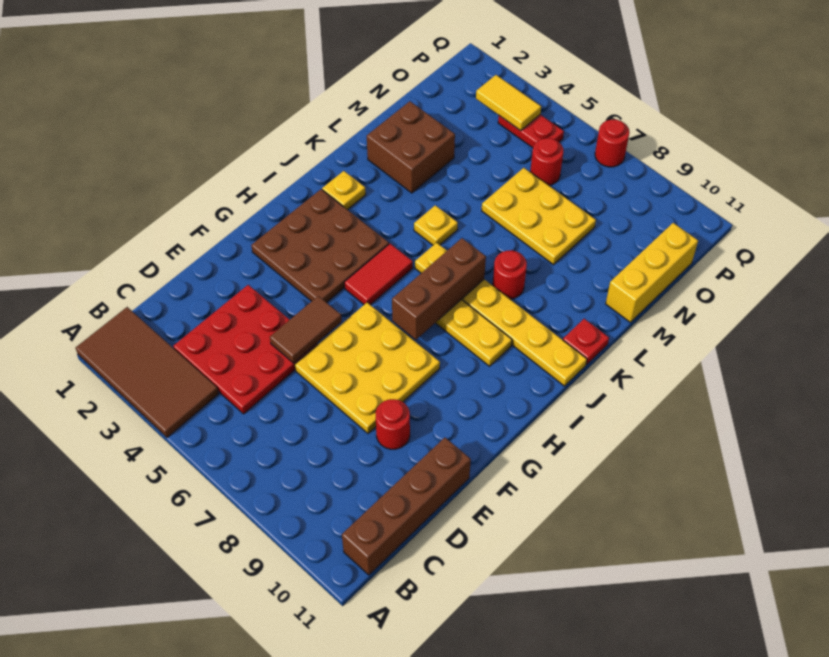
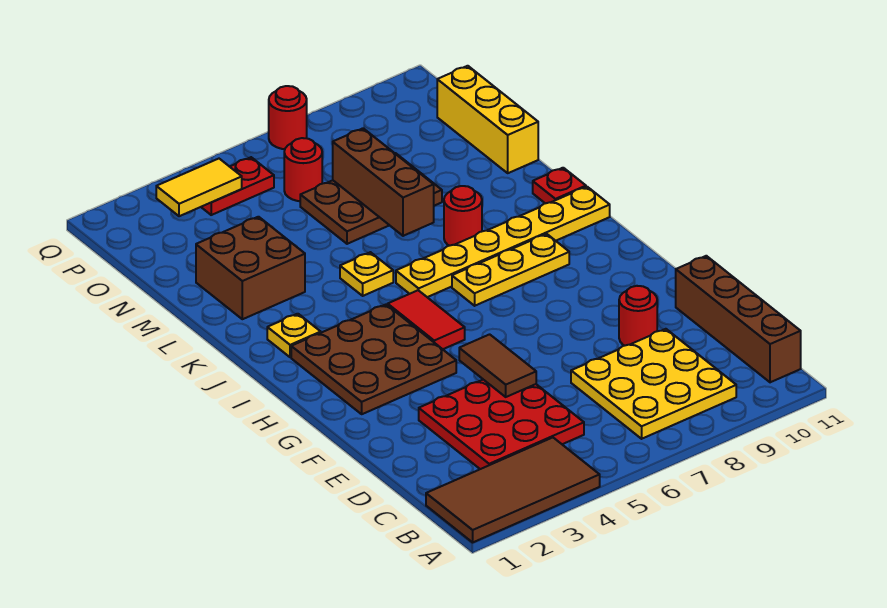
yellow plate E6:G8 level 1 -> yellow plate B7:D9 level 1
brown brick H7:J7 level 2 -> brown brick L7:N7 level 2
yellow plate M6:N8 level 1 -> brown plate M6:N8 level 1

